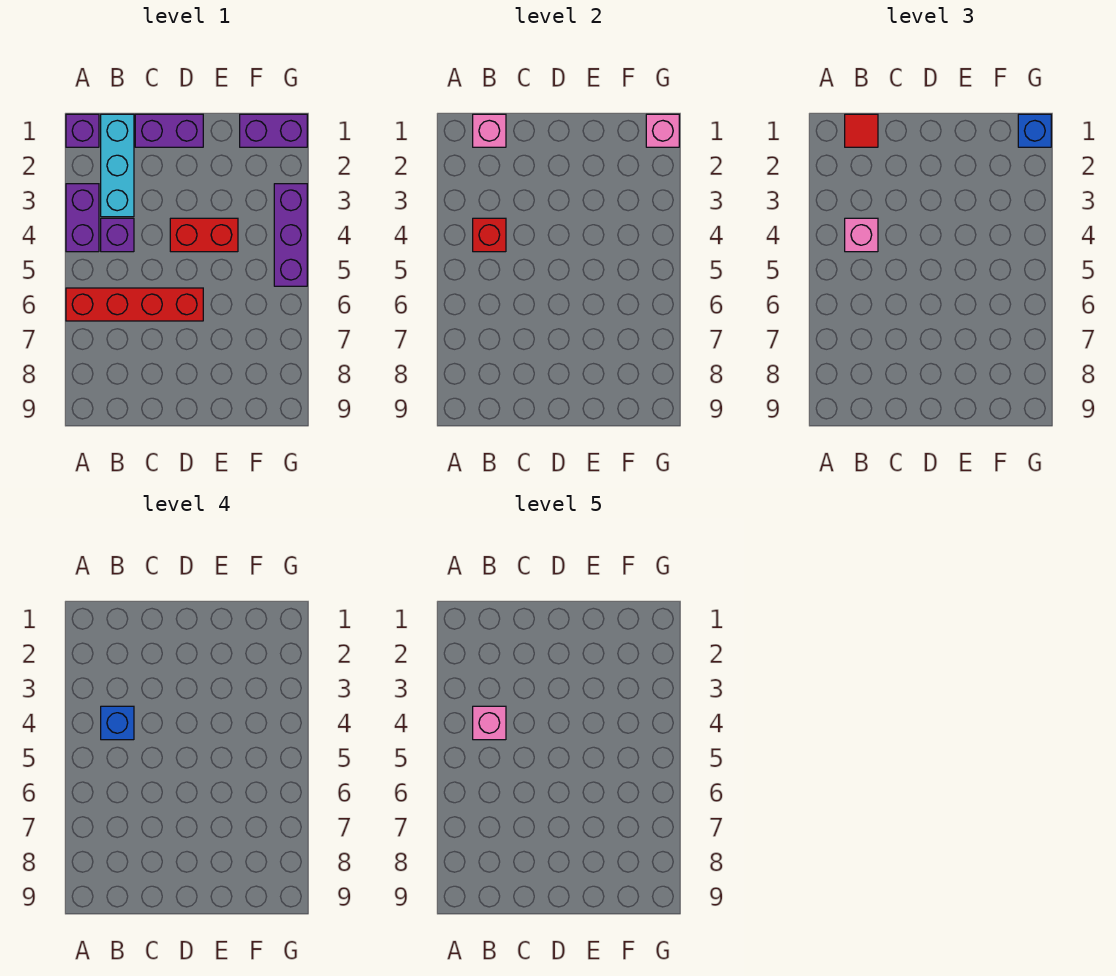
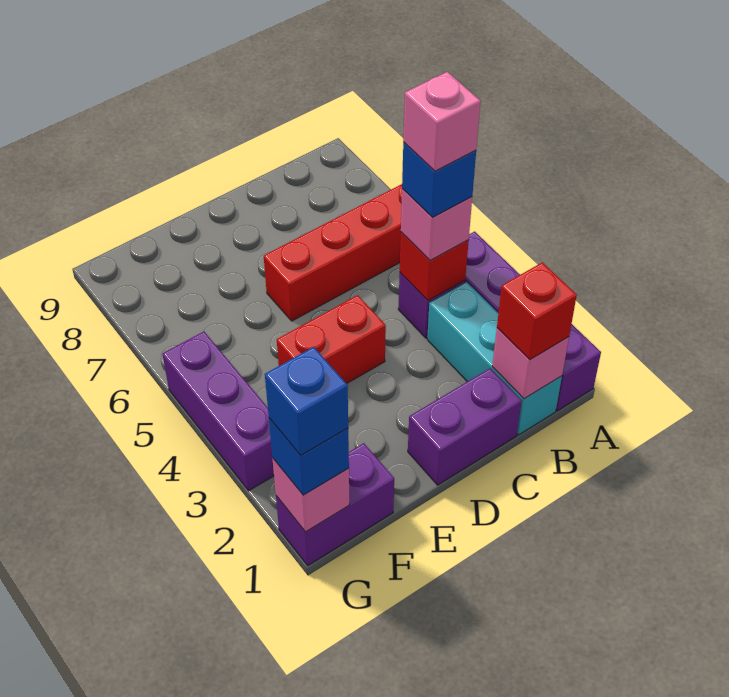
red tile B1 level 3 -> red brick B1 level 3
none -> blue brick G1 level 4

